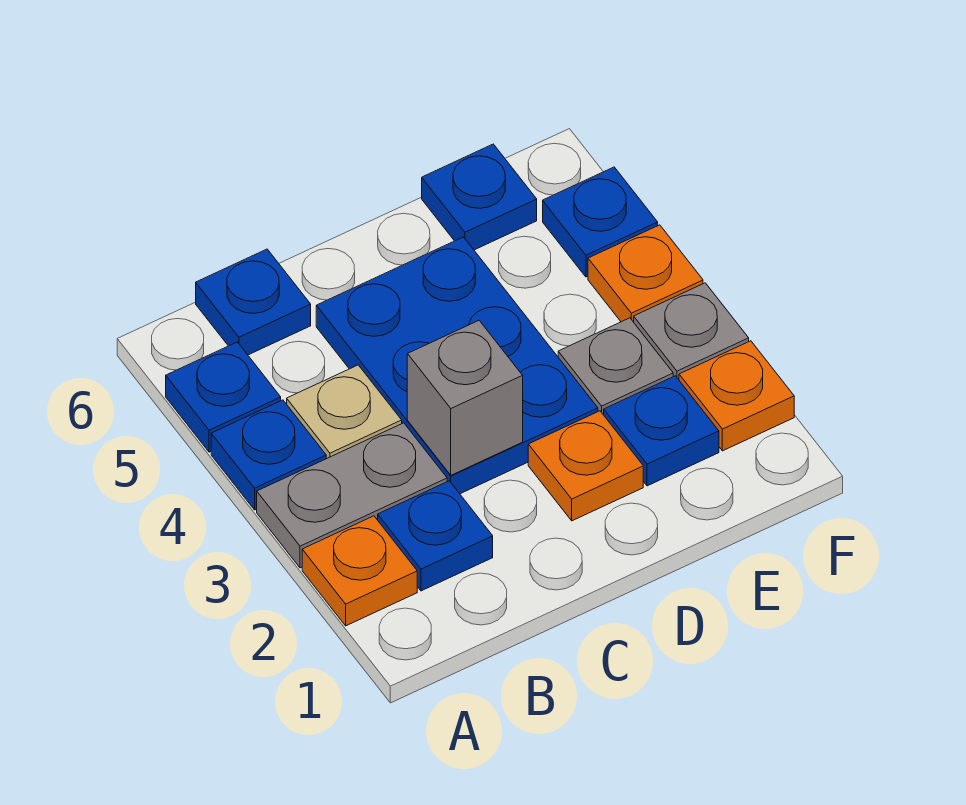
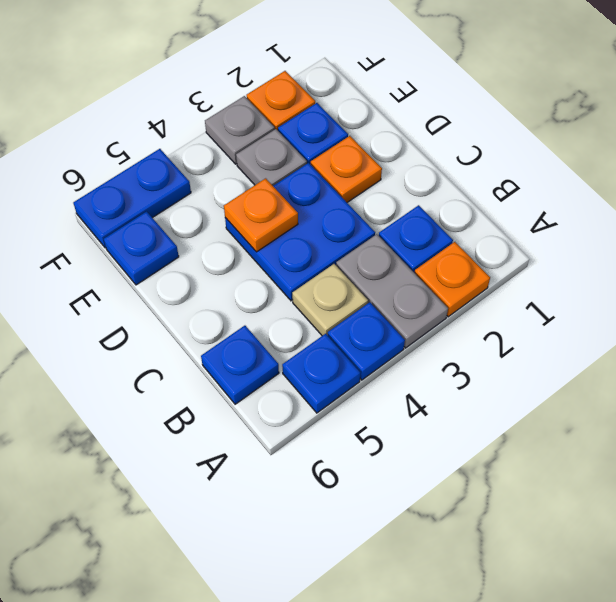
blue plate C3:D5 level 1 -> blue plate C3:D4 level 1
grey brick C3 level 2 -> none
orange plate F4 level 1 -> orange plate D4 level 2
blue plate F5 level 1 -> blue plate F5:F6 level 1

